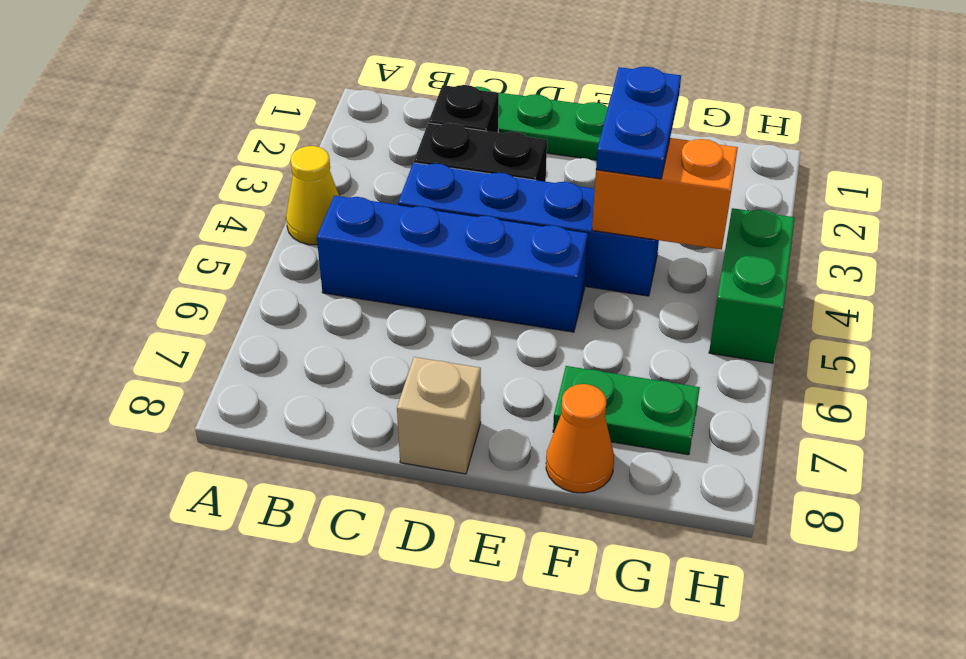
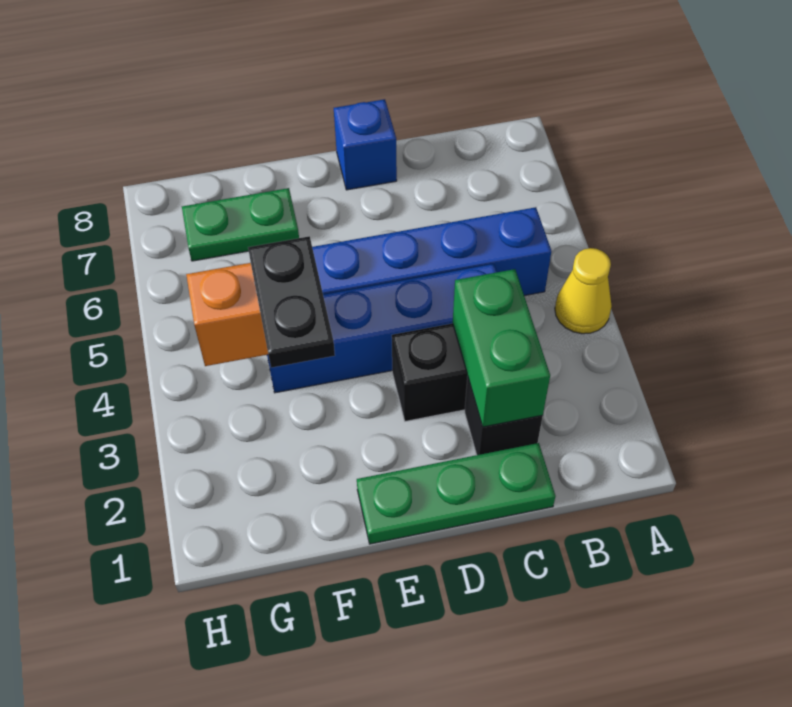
tan brick D8 level 1 -> blue brick D8 level 1
blue plate F3:F4 level 3 -> black plate F3:F4 level 3
orange cone F8 level 1 -> none
green brick H4:H5 level 1 -> green brick C2:C3 level 2

